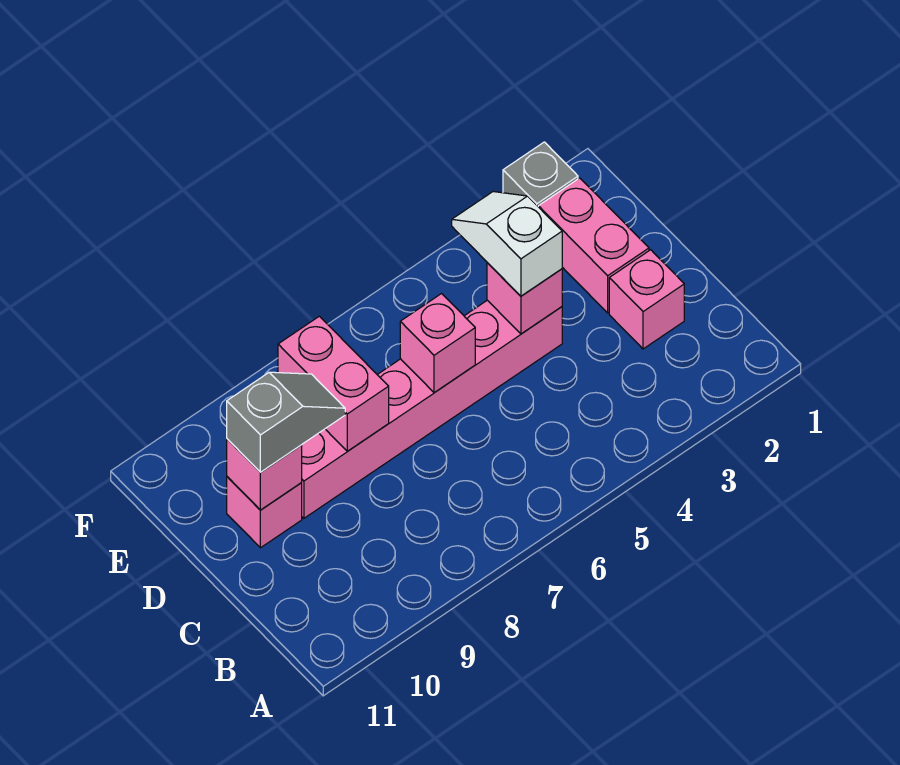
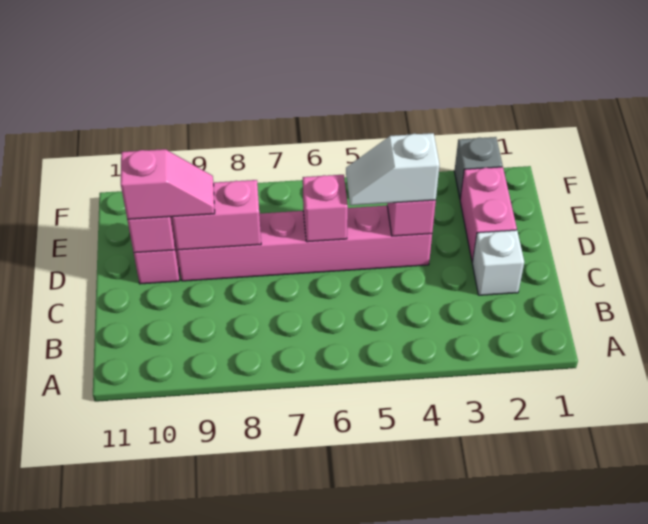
pink brick C2 level 1 -> white brick C2 level 1
white slope D4:E4 level 3 top D -> white slope D4:D5 level 3 top 4
pink brick D8:E8 level 2 -> pink brick D8:D9 level 2
grey slope D9:D10 level 3 top 10 -> pink slope D9:D10 level 3 top 10

